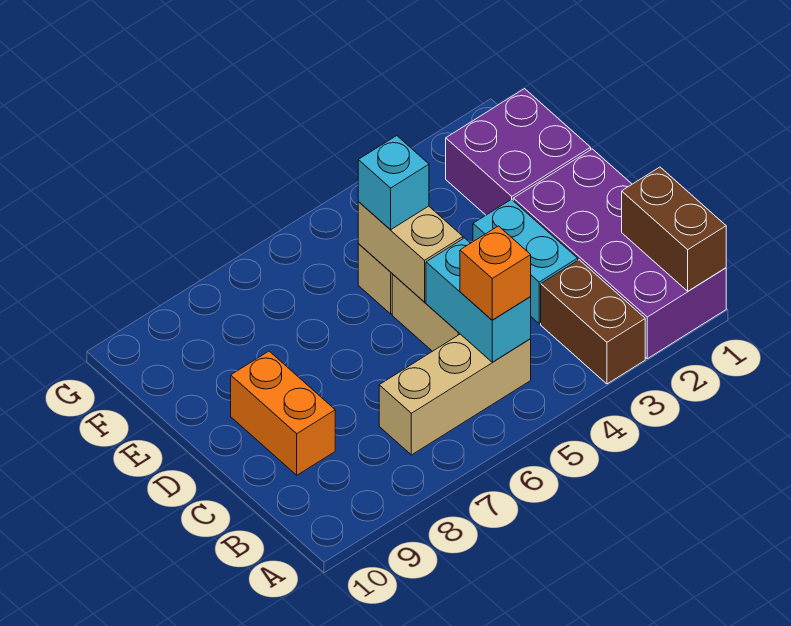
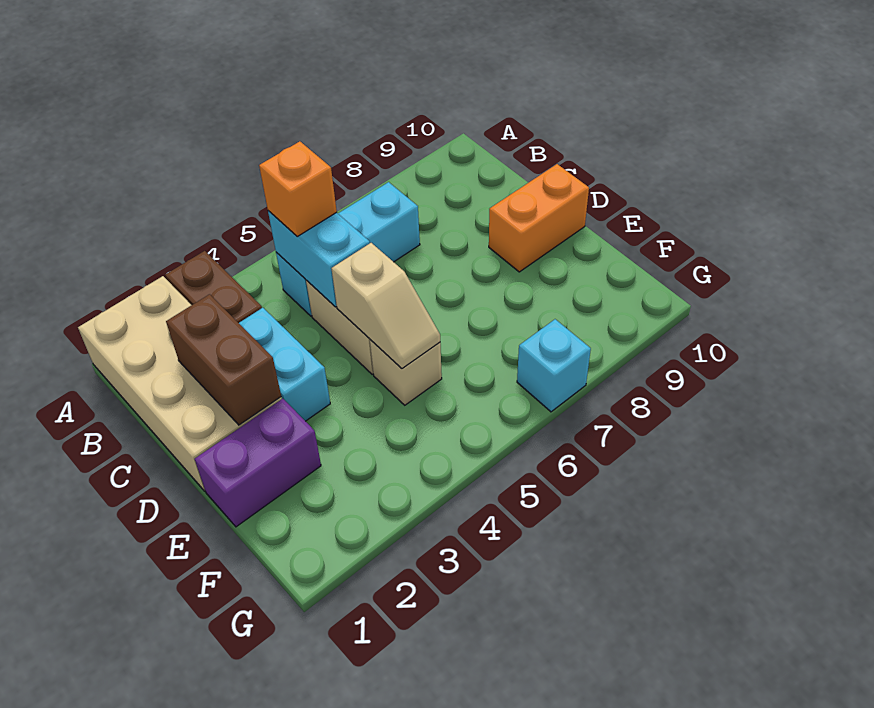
purple brick A1:D2 level 1 -> tan brick A1:D2 level 1
brown brick A1:B1 level 2 -> brown brick C2:D2 level 2
tan brick B5:B7 level 1 -> cyan brick B5:B7 level 1
orange brick C9:D9 level 1 -> orange brick D9:D10 level 1
tan brick D5:E5 level 2 -> tan slope D5:E5 level 2 top D
purple brick E1:F2 level 1 -> purple brick E1:E2 level 1
cyan brick E5 level 3 -> cyan brick G7 level 1

